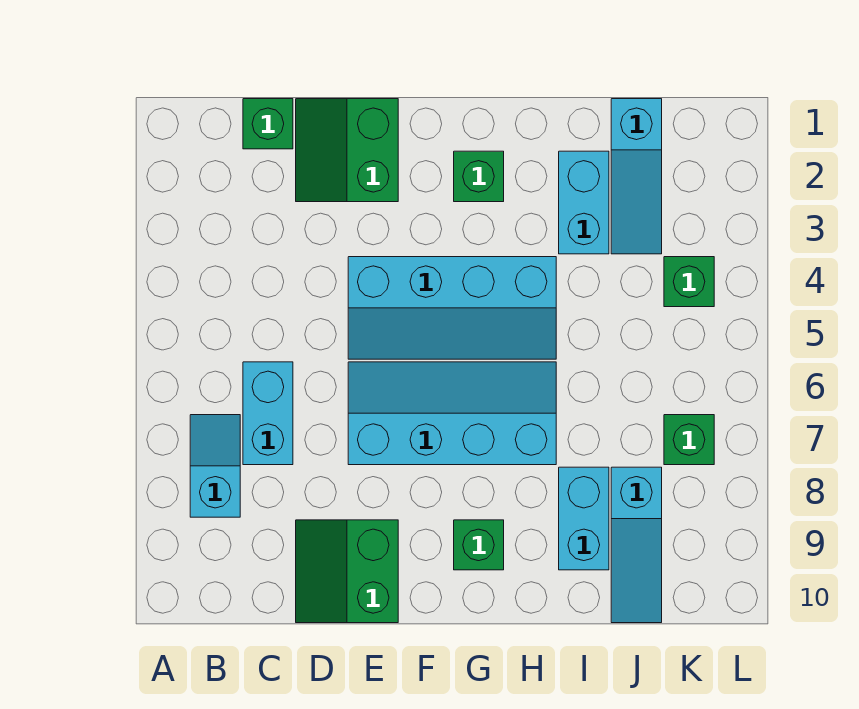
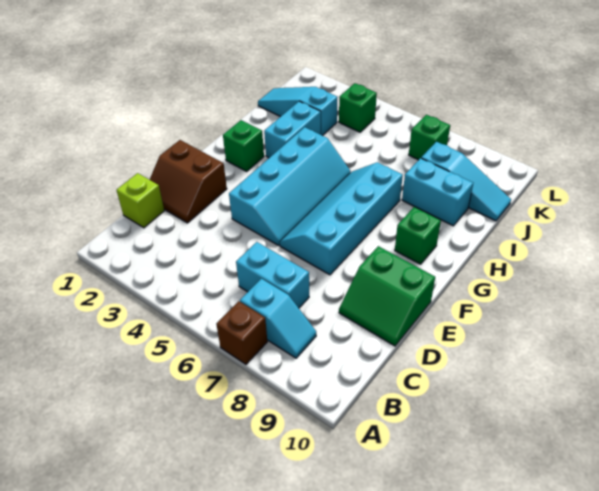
none -> brown brick A7 level 1
cyan slope B7:B8 level 1 top 8 -> cyan slope B7:B8 level 1 top 7
green brick C1 level 1 -> lime brick C1 level 1
green slope D1:E2 level 1 top E -> brown slope D1:E2 level 1 top E
cyan brick I2:I3 level 1 -> cyan brick H3:I3 level 1
cyan slope J1:J3 level 1 top 1 -> cyan slope J1:J3 level 1 top 3

